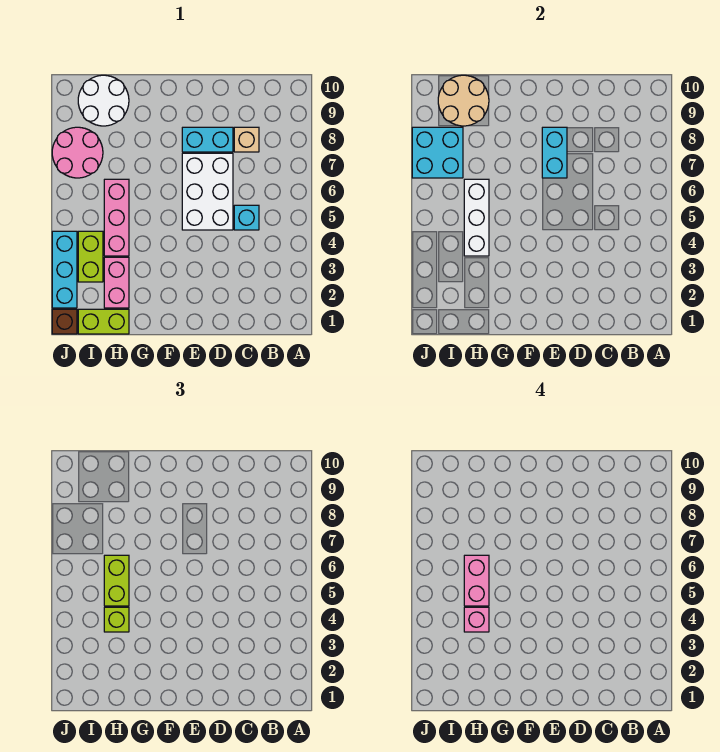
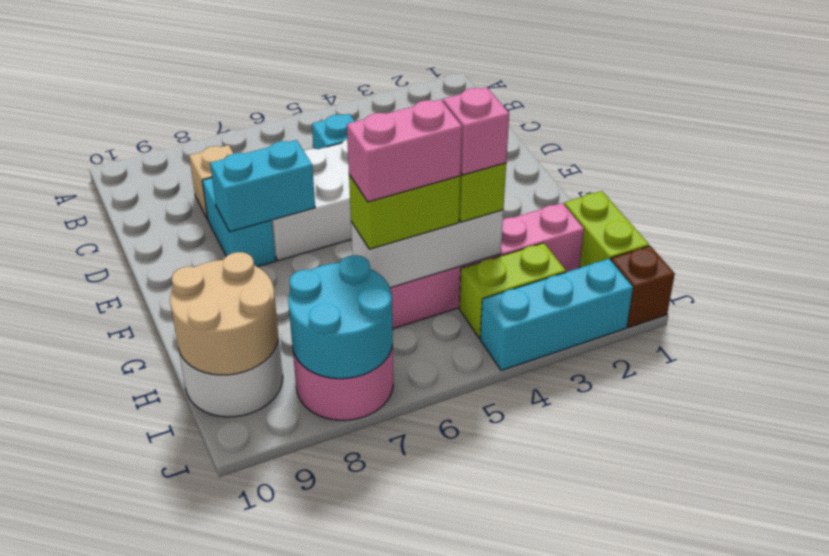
cyan brick I7:J8 level 2 -> cyan round brick I7:J8 level 2

